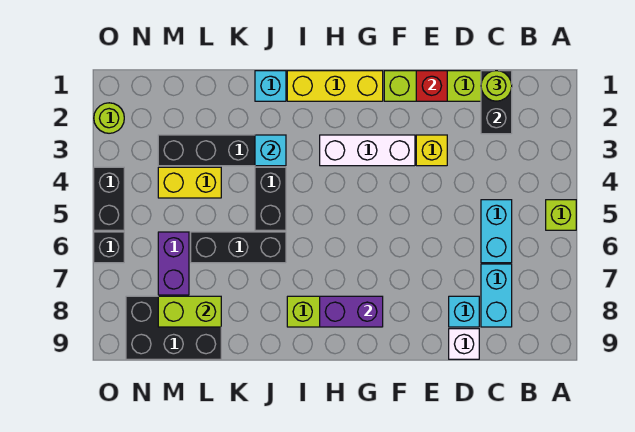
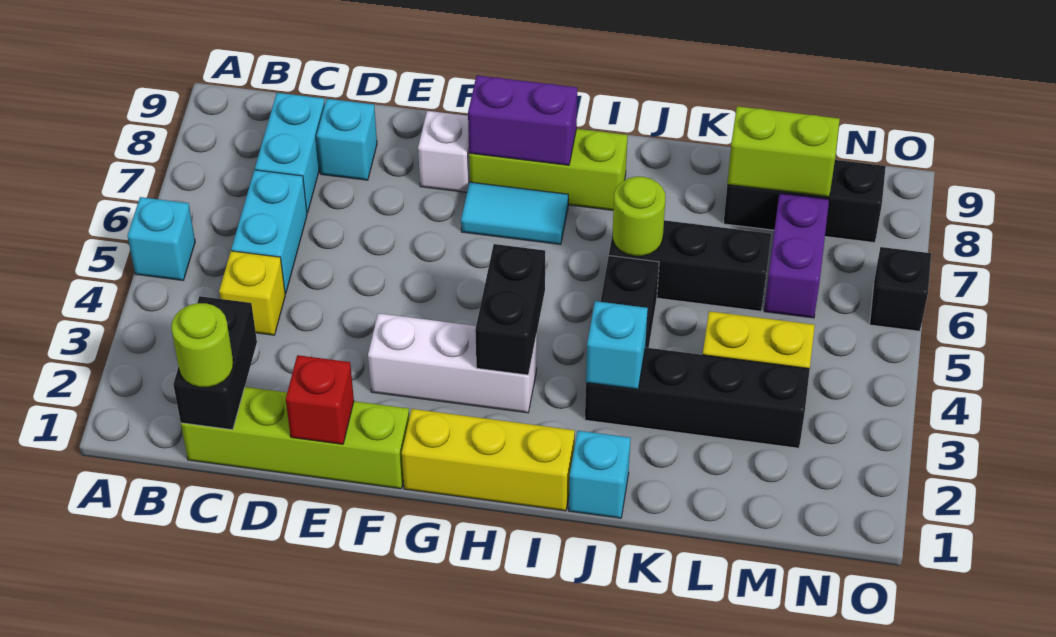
lime brick A5 level 1 -> cyan brick A5 level 1
white brick D9 level 1 -> white brick F8 level 1
yellow brick E3 level 1 -> yellow brick C4 level 1
none -> cyan tile G7:H7 level 1
black brick L8:N9 level 1 -> black brick L8:N8 level 1
lime round brick O2 level 1 -> lime round brick J6 level 2
black brick O4:O5 level 1 -> black brick H3:H4 level 2

